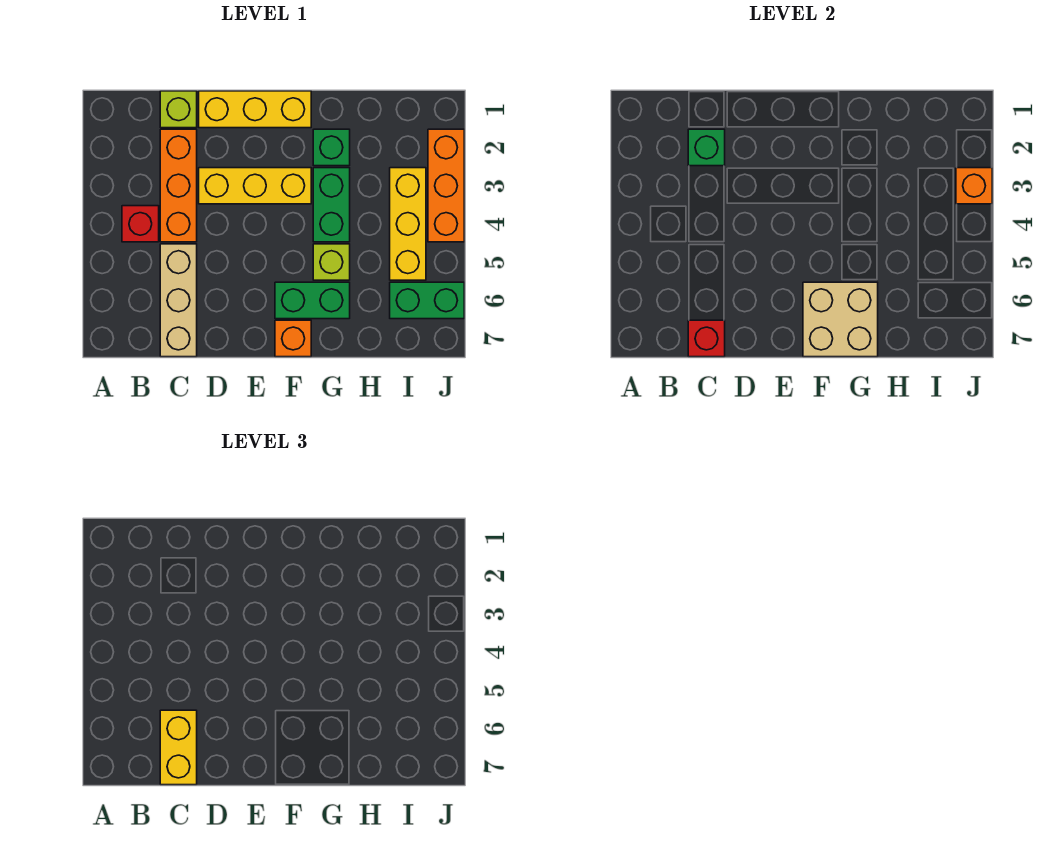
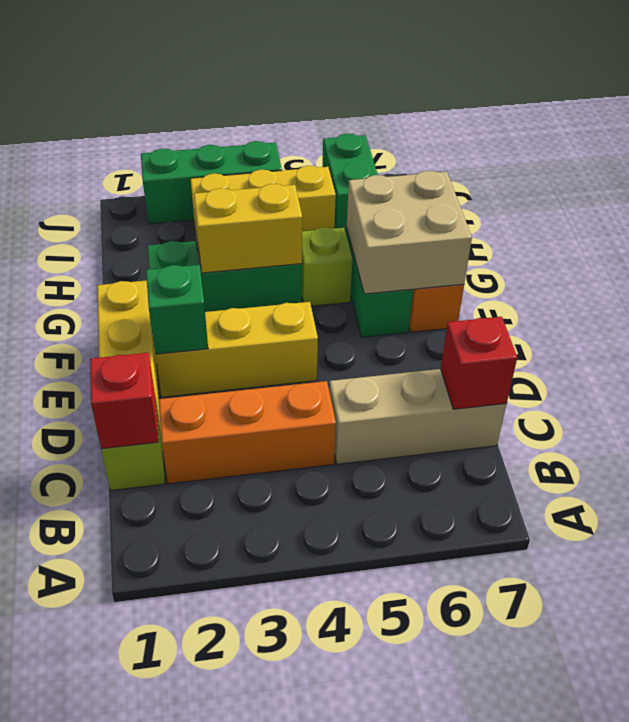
red brick B4 level 1 -> red brick C1 level 2
green brick C2 level 2 -> green brick E2 level 2
yellow brick C6:C7 level 3 -> yellow brick G3:G4 level 2
yellow brick D3:F3 level 1 -> yellow brick E2:E4 level 1
orange brick J2:J4 level 1 -> green brick J2:J4 level 1
orange brick J3 level 2 -> none

